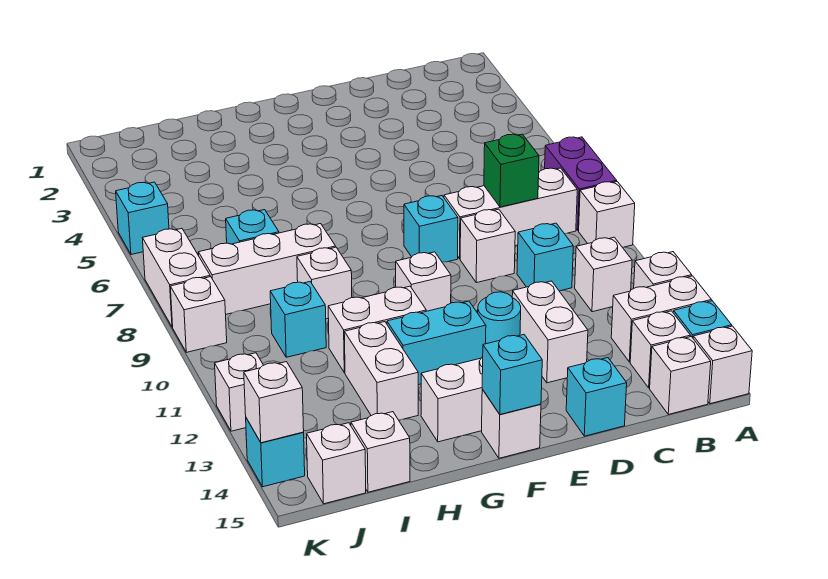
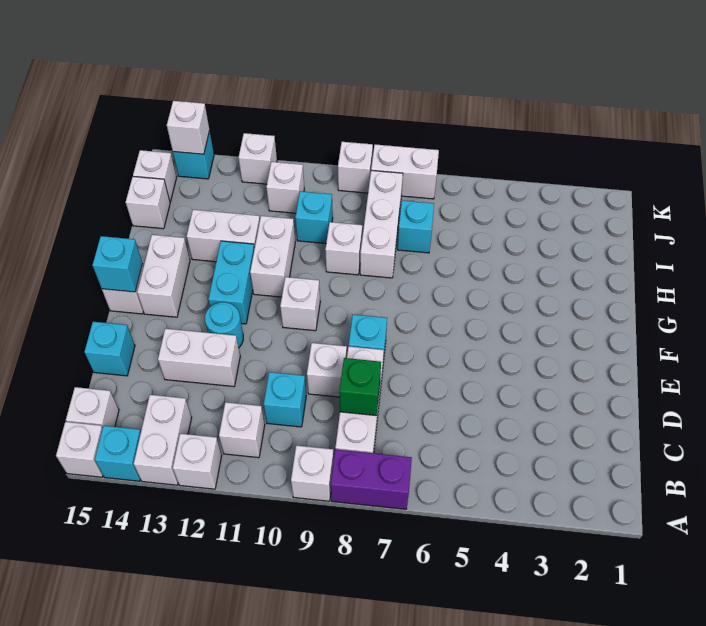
white brick B14 level 1 -> white brick J11 level 1
cyan brick K5 level 1 -> none

